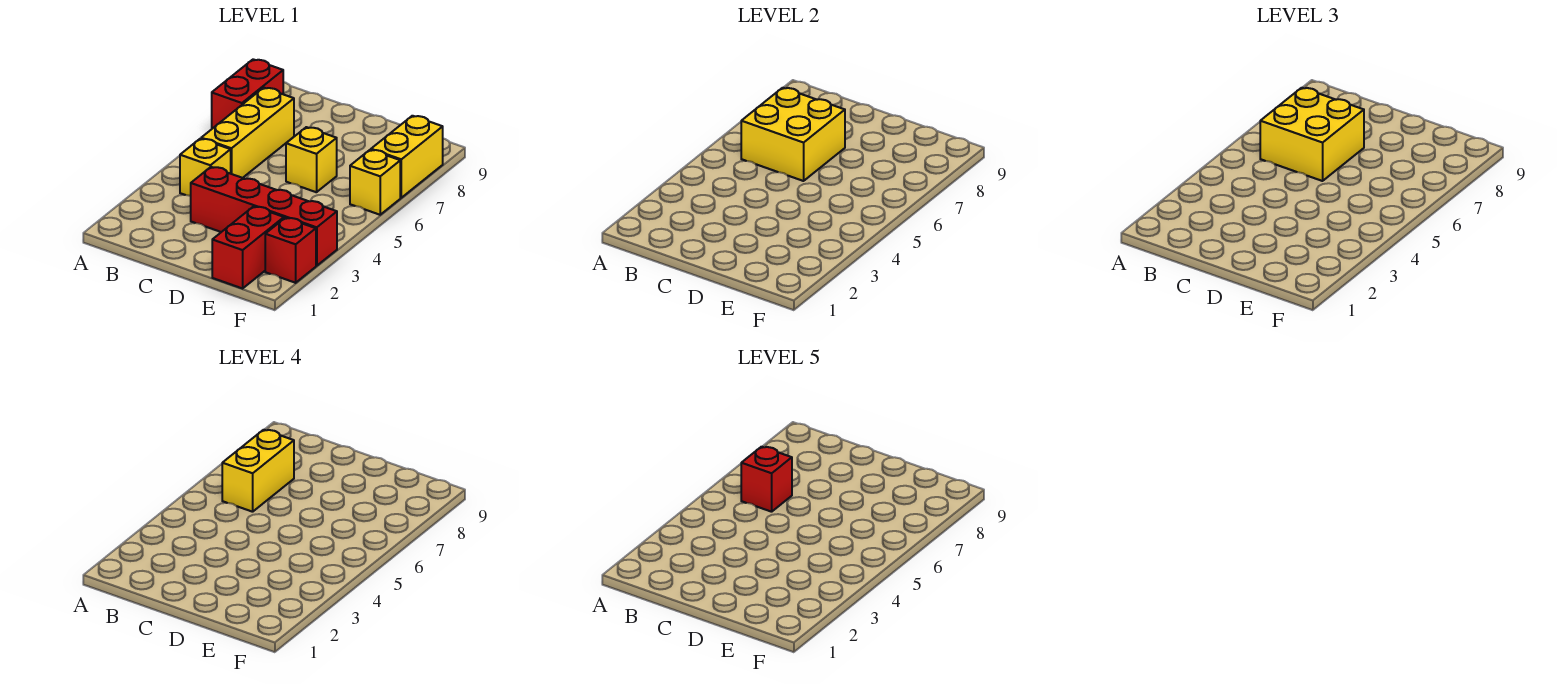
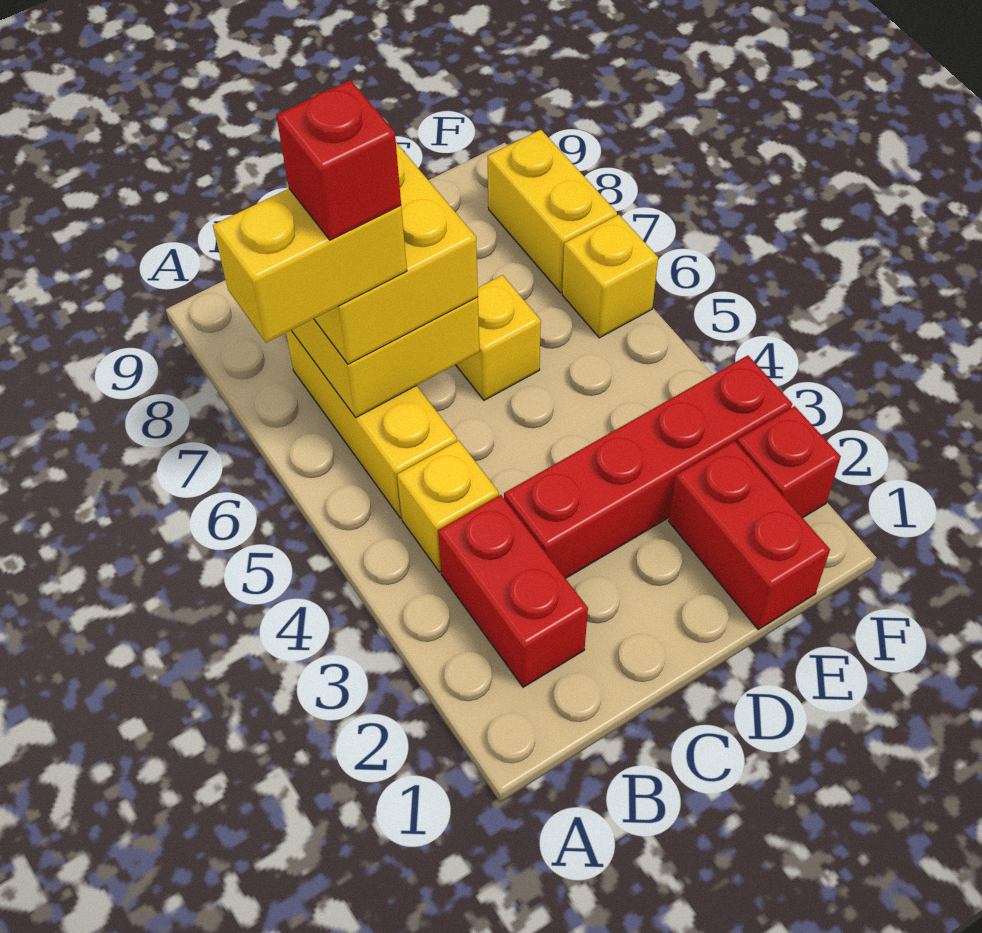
red brick A7:A8 level 1 -> red brick B2:B3 level 1
yellow brick B6:B7 level 4 -> yellow brick A6:B6 level 4

